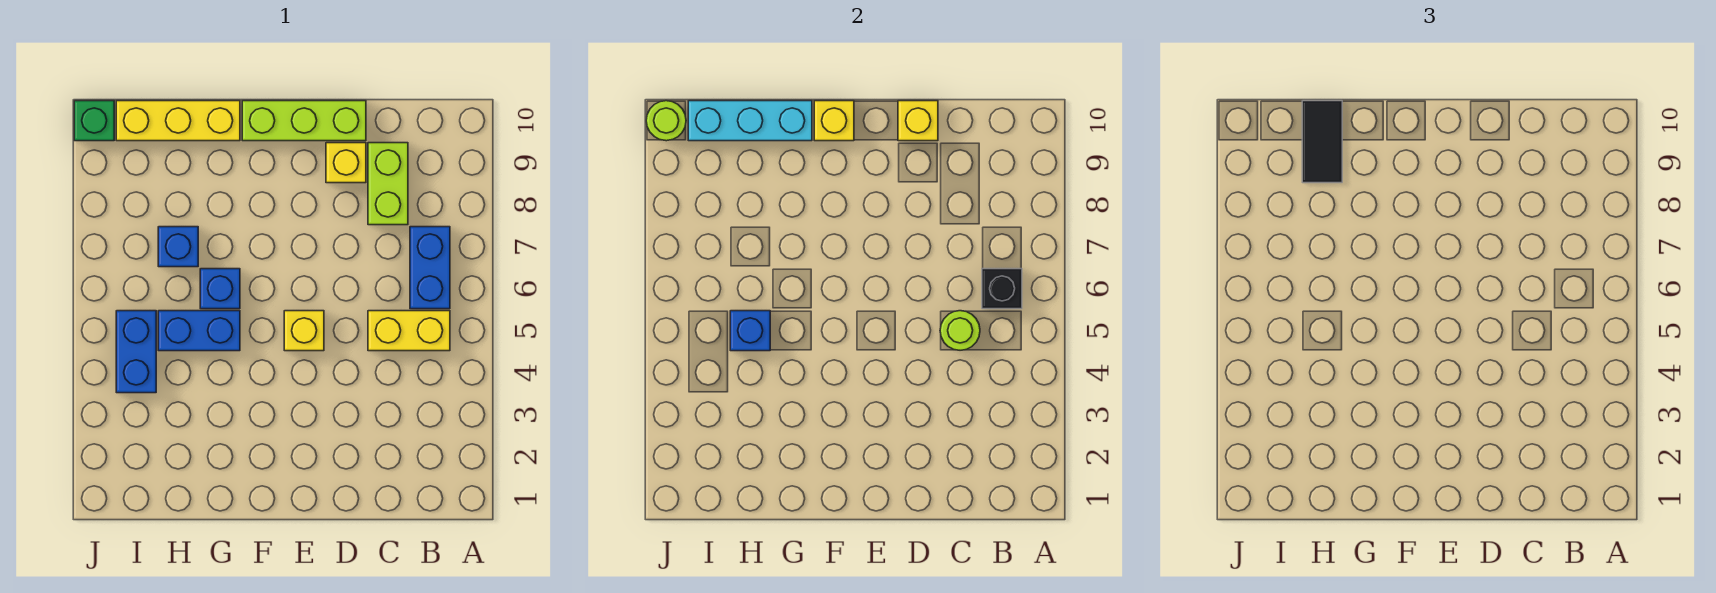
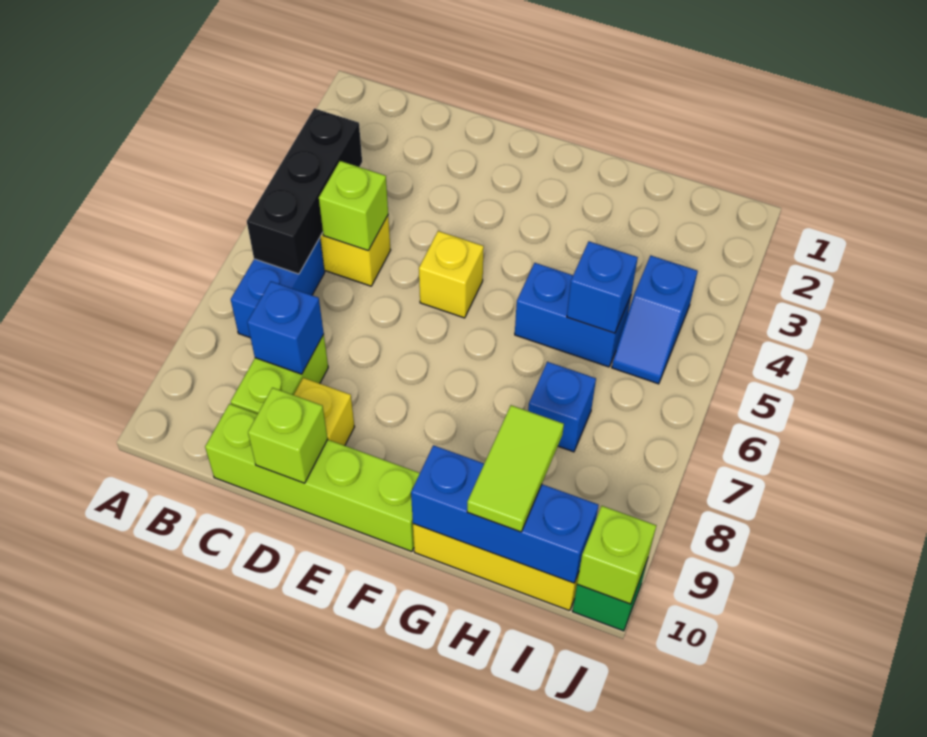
black brick B6 level 2 -> black brick B4:B6 level 2
lime round brick C5 level 2 -> lime brick C5 level 2
lime brick D10:F10 level 1 -> lime brick C10:F10 level 1
yellow brick D10 level 2 -> lime brick D10 level 2
yellow brick F10 level 2 -> none
blue brick G6 level 1 -> blue brick C8 level 2
cyan brick G10:I10 level 2 -> blue brick G10:I10 level 2
black tile H9:H10 level 3 -> lime tile H9:H10 level 3
blue brick I4:I5 level 1 -> blue slope I4:I5 level 1 top 4
lime round brick J10 level 2 -> lime brick J10 level 2

